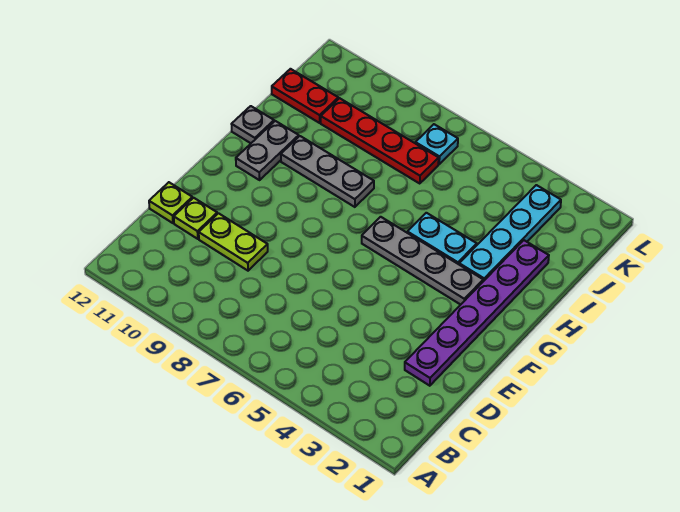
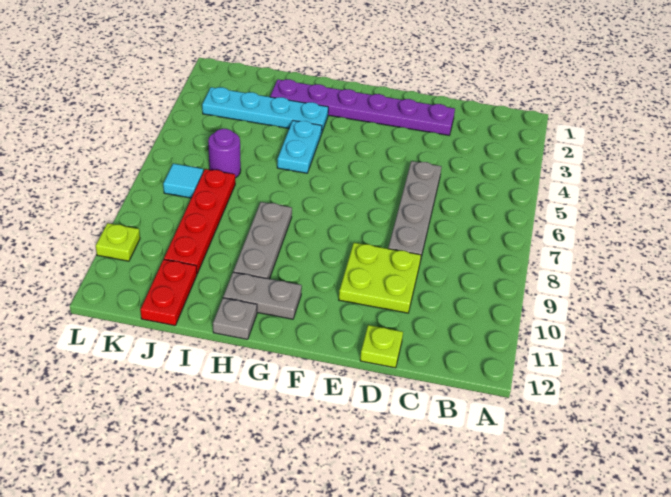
lime plate D9:D10 level 1 -> lime plate D9:E10 level 1
lime plate D11 level 1 -> lime plate L10 level 1
grey plate G3:G6 level 1 -> grey plate D5:D8 level 1
none -> purple round brick J6 level 1
cyan plate K7 level 1 -> cyan tile K7 level 1

